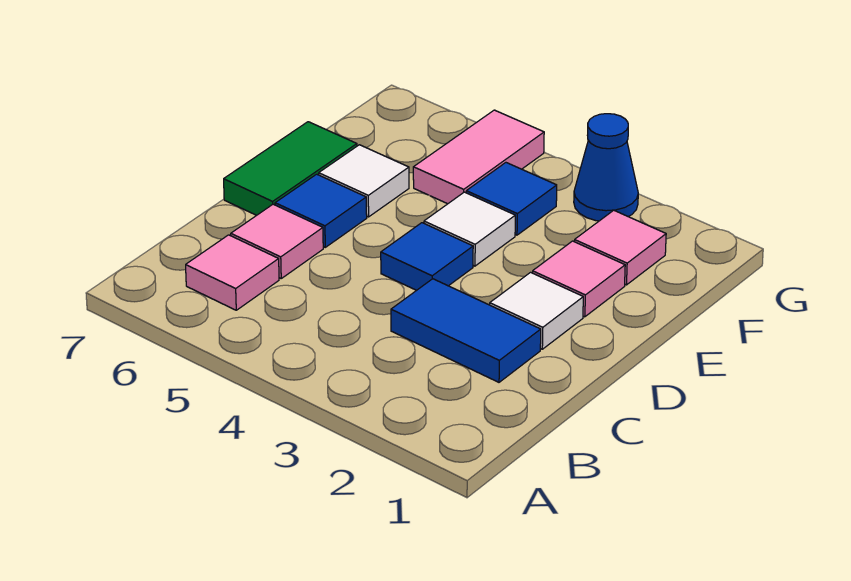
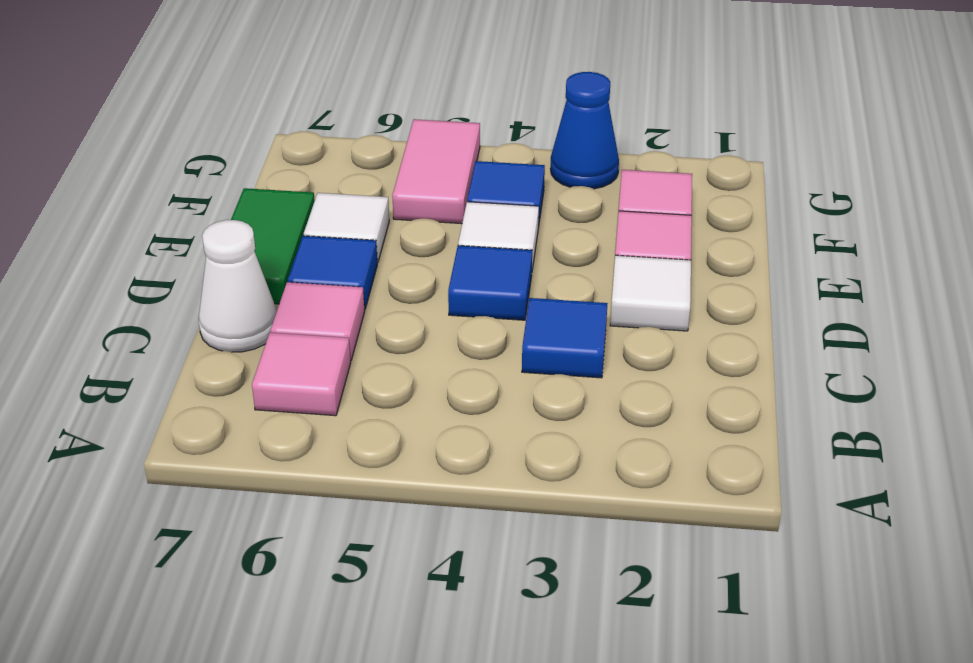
blue tile C2:C3 level 1 -> blue tile C3 level 1
none -> white cone C7 level 1

